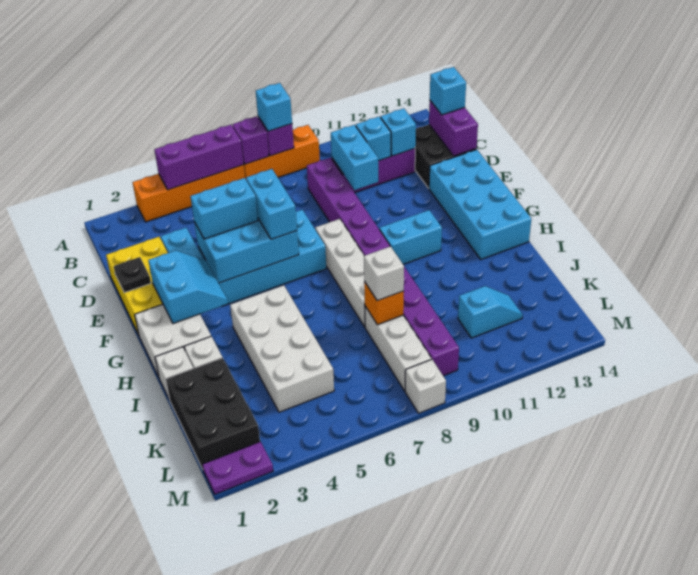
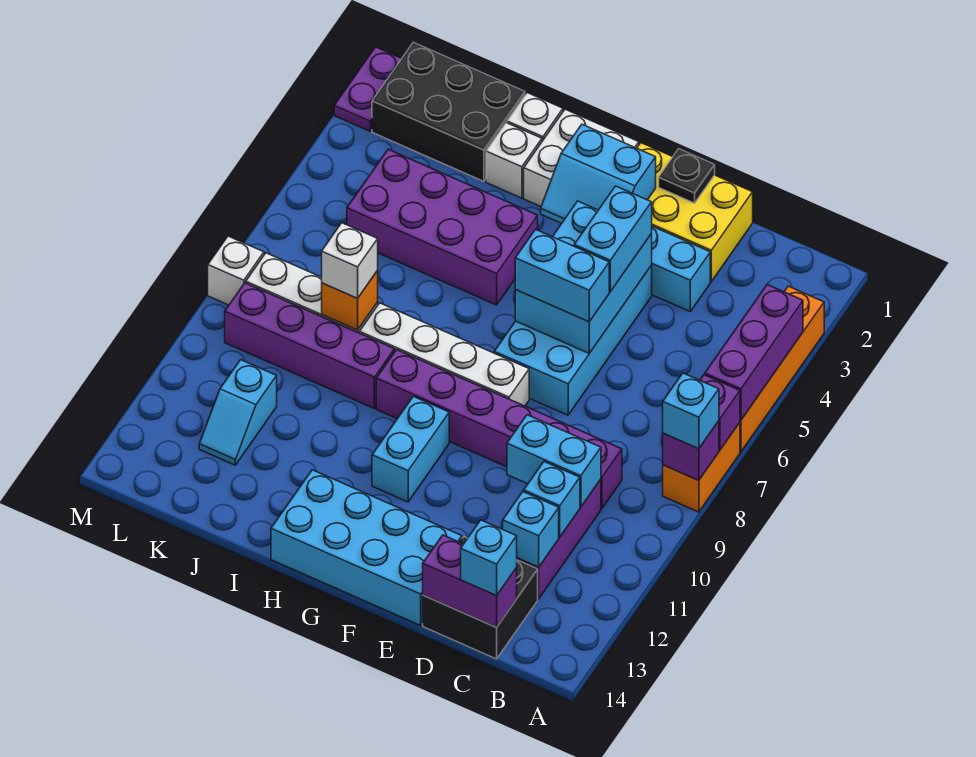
orange brick A7:A9 level 1 -> orange brick A7:A8 level 1
white brick H4:K5 level 1 -> purple brick H4:K5 level 1

